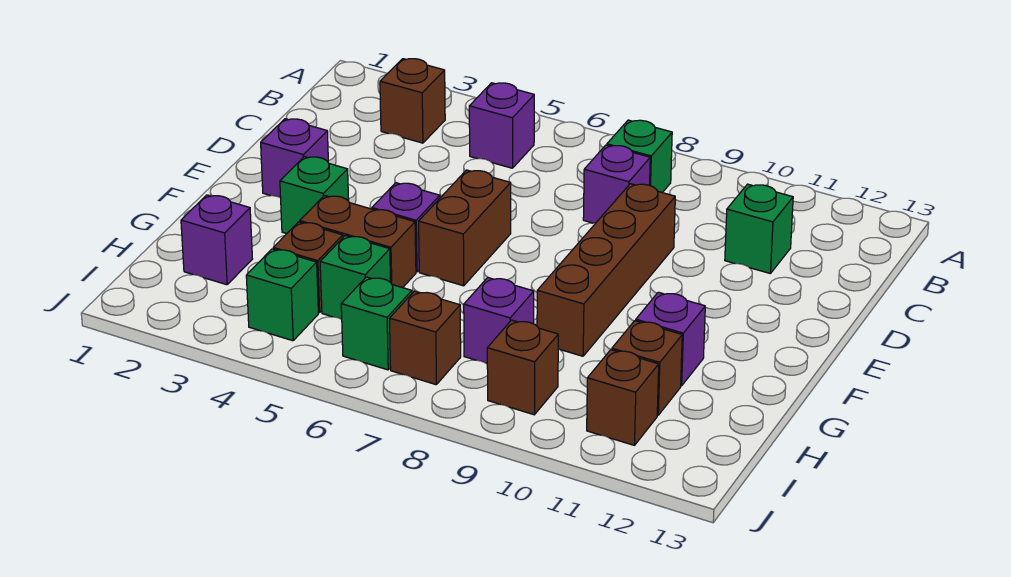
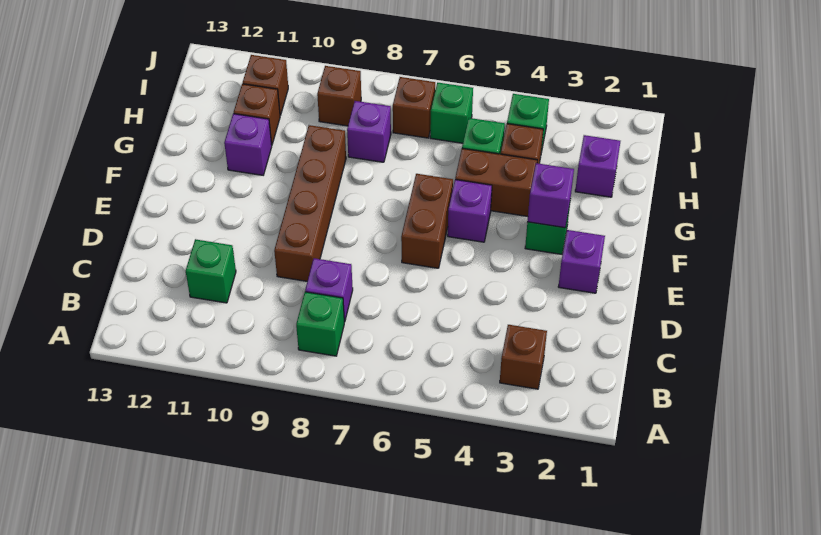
purple brick B5 level 1 -> purple brick F3 level 2

